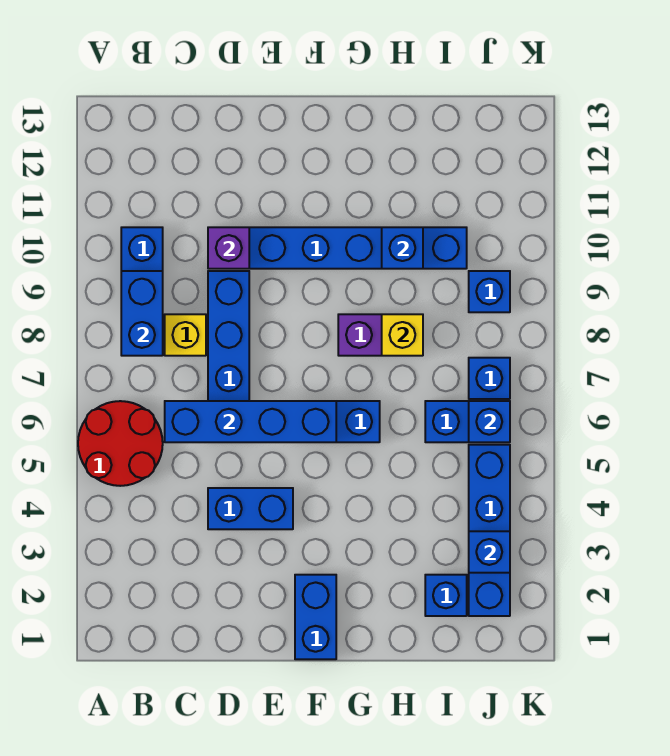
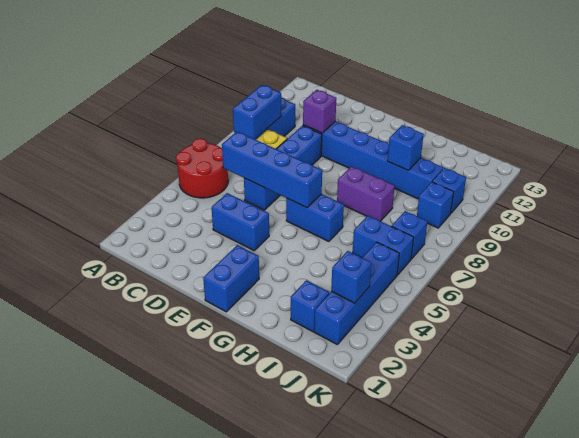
yellow brick H8 level 2 -> none
blue brick J6 level 2 -> blue brick J10 level 1

